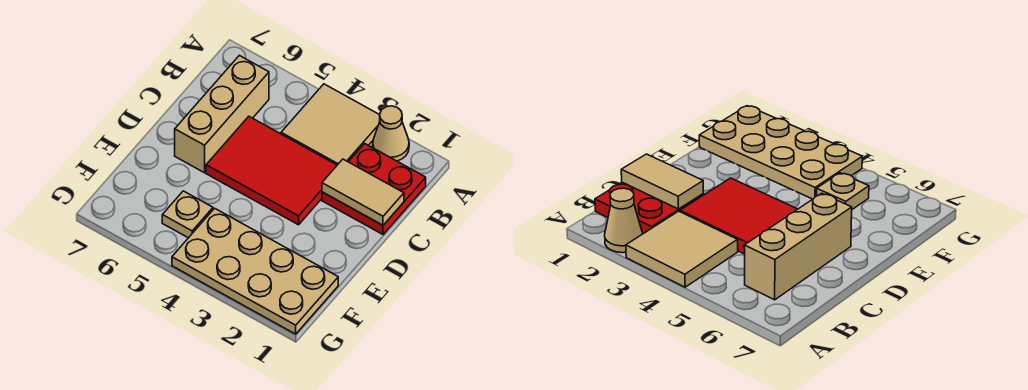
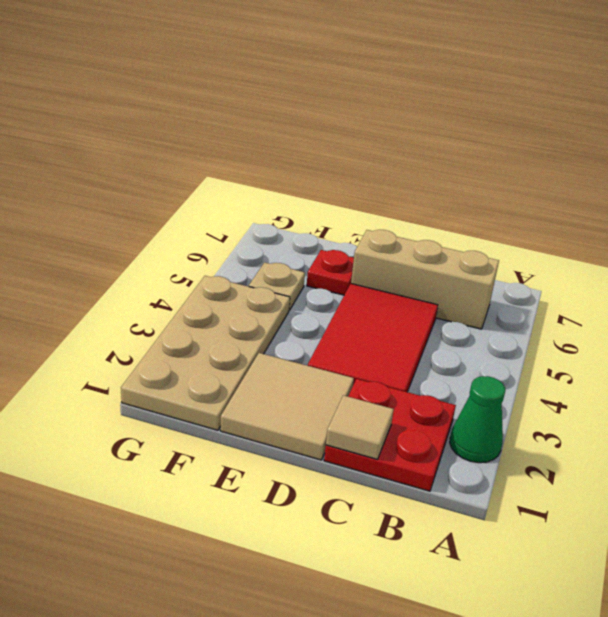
tan cone A2 level 1 -> green cone A2 level 1
tan tile A3:B4 level 1 -> tan tile D1:E2 level 1
tan tile C1:C2 level 2 -> tan tile C1 level 2
none -> red plate E6 level 1

